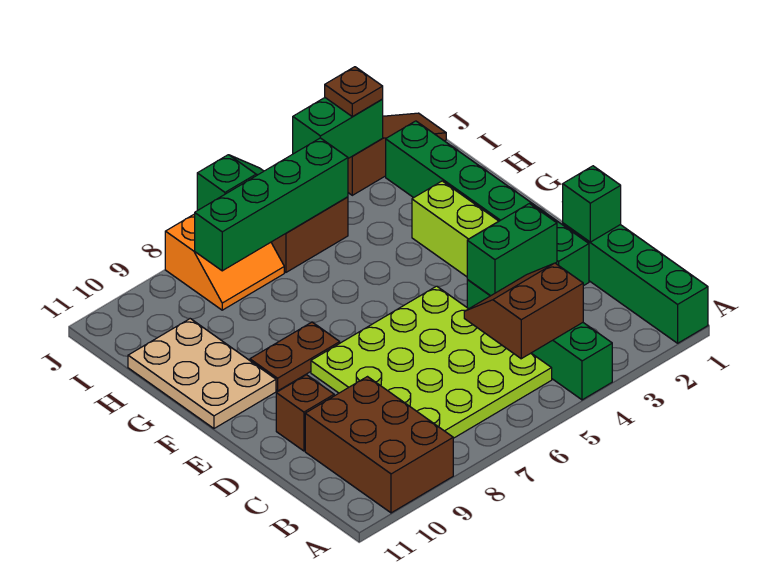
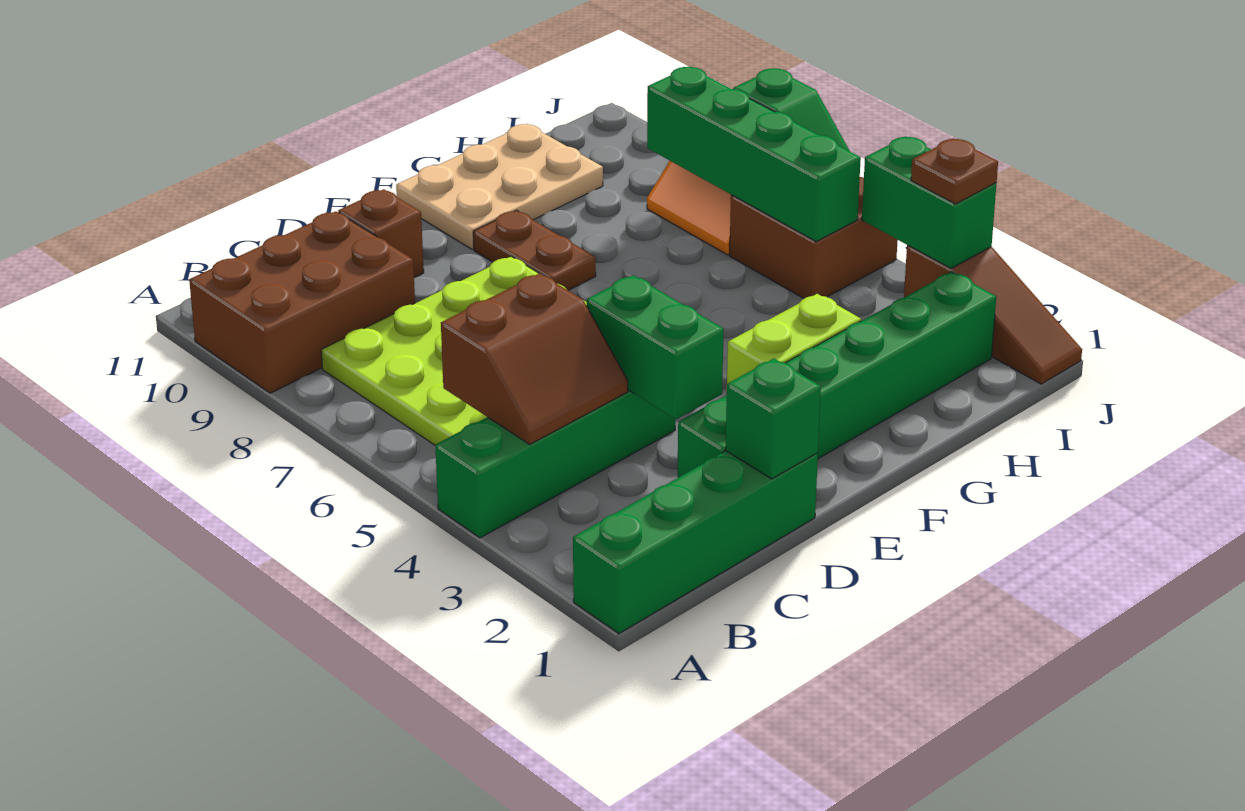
brown slope B4:C5 level 2 top B -> brown slope B4:C5 level 2 top 5

